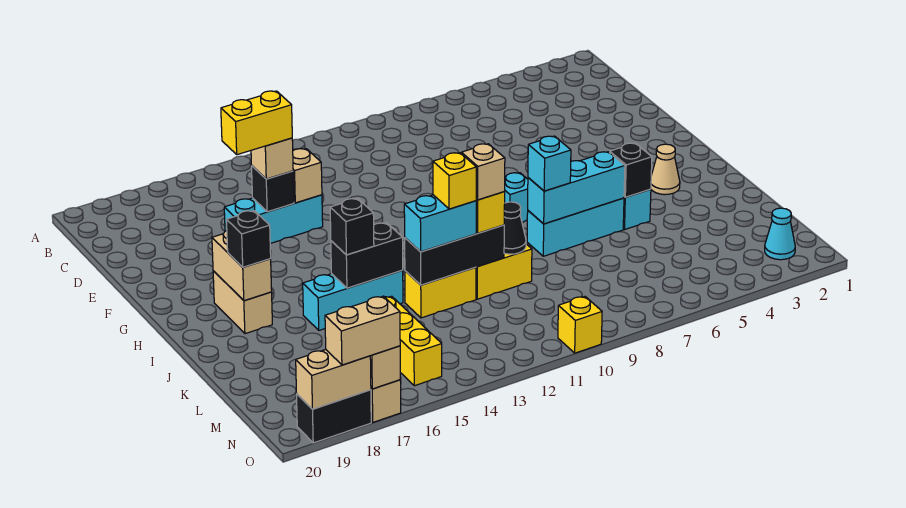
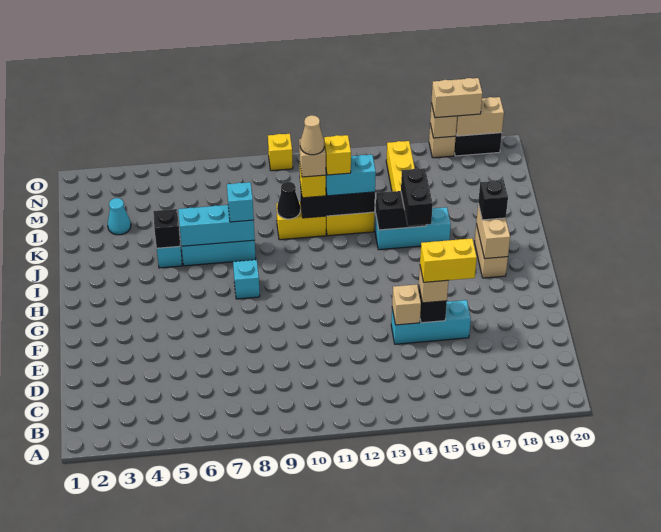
tan cone I3 level 1 -> tan cone K11 level 5
black brick J15 level 3 -> black brick I15:J15 level 3
cyan cone N2 level 1 -> cyan cone L3 level 1

